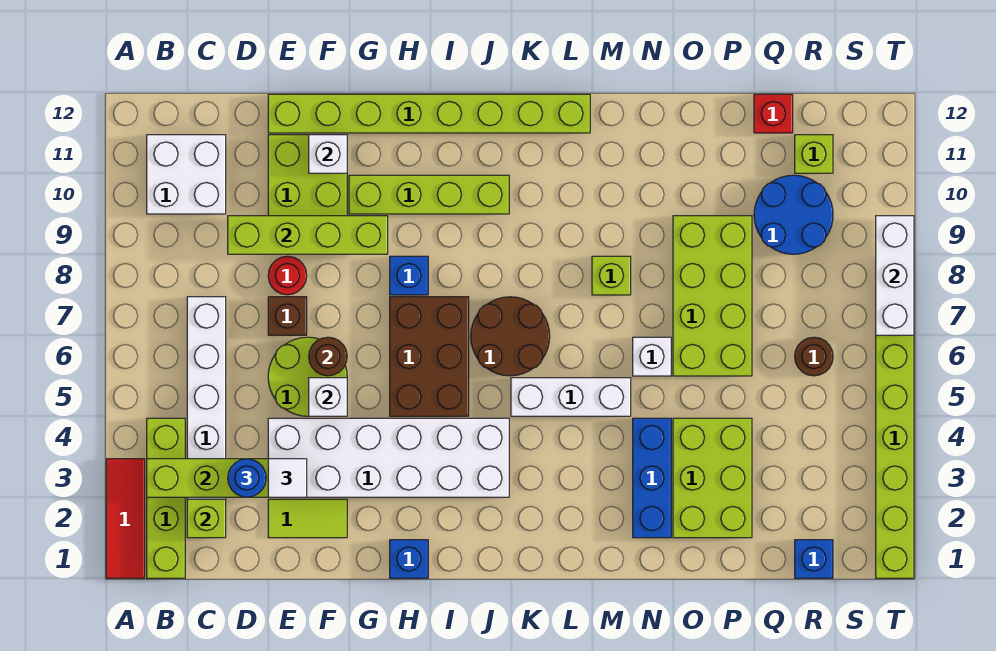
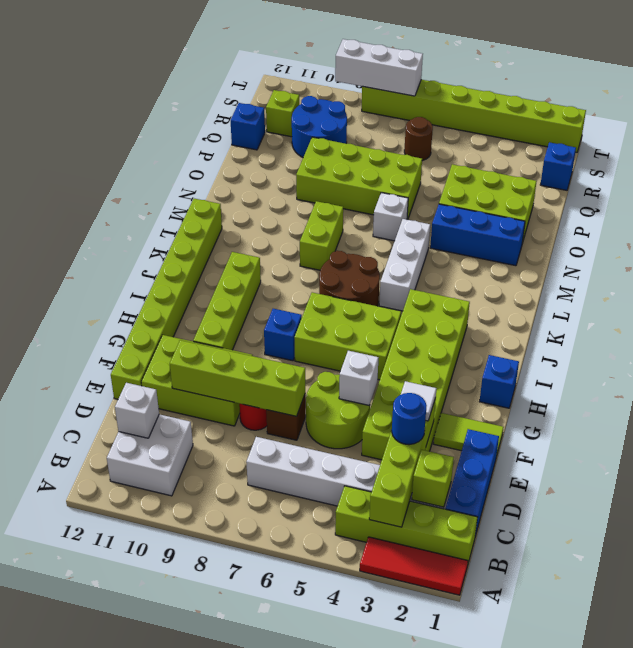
none -> blue brick C1:E1 level 1
lime brick D9:G9 level 2 -> lime brick E7:E10 level 2
lime tile E2:F2 level 1 -> lime tile F1:F2 level 1
white brick E3:J4 level 1 -> lime brick E3:J4 level 1
brown round brick F6 level 2 -> none
white brick F11 level 2 -> white brick C11 level 2
brown brick H5:I7 level 1 -> lime brick H5:I7 level 1
lime brick M8 level 1 -> lime brick L8:M8 level 1
red brick Q12 level 1 -> blue brick Q12 level 1

